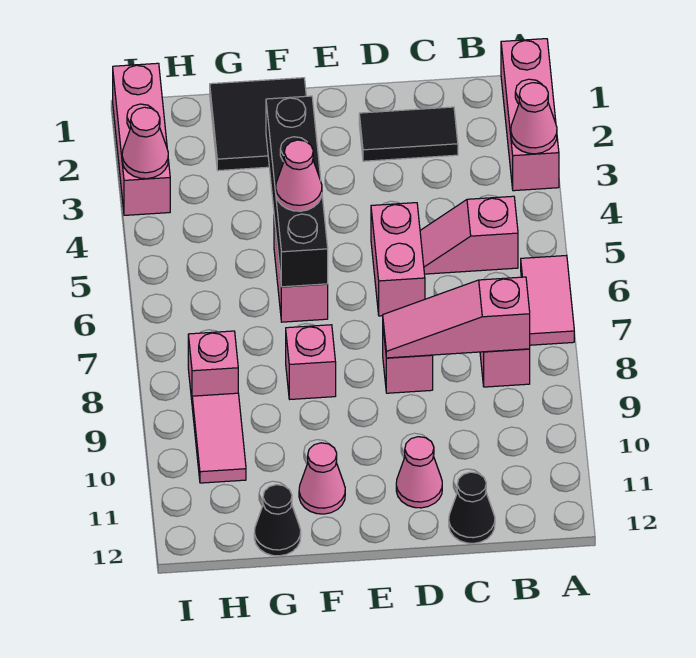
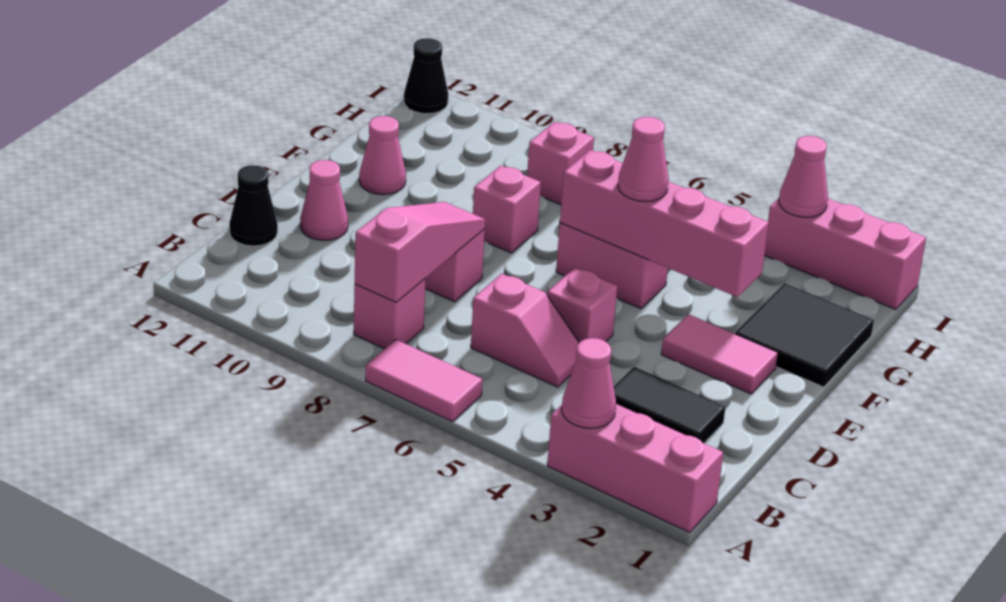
pink slope B5:C5 level 1 top B -> pink slope C5:C6 level 1 top 6
black tile C2:D2 level 1 -> black tile C2:C3 level 1
pink brick D5:D6 level 1 -> pink brick D5 level 1
black brick F3:F6 level 2 -> pink brick F3:F6 level 2
black cone G12 level 1 -> black cone I12 level 1
pink tile H9:H10 level 1 -> pink tile E2:E3 level 1

